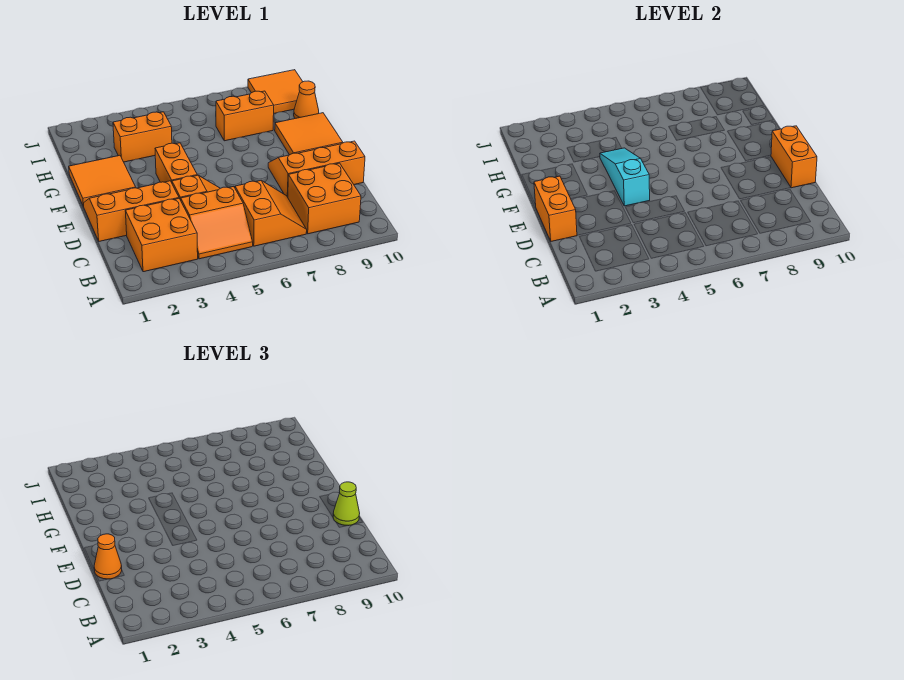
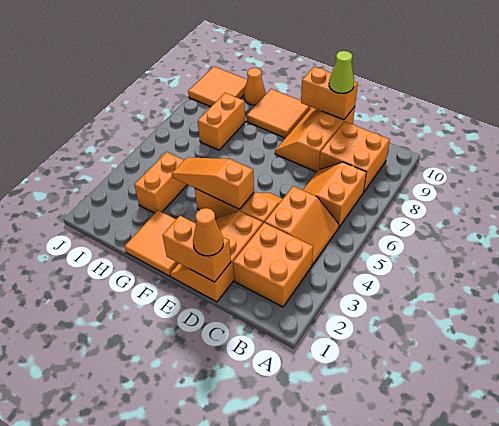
orange slope B6:C7 level 1 top 6 -> orange slope B6:C7 level 1 top B
cyan slope E4:G4 level 2 top E -> orange slope E4:G4 level 2 top E

